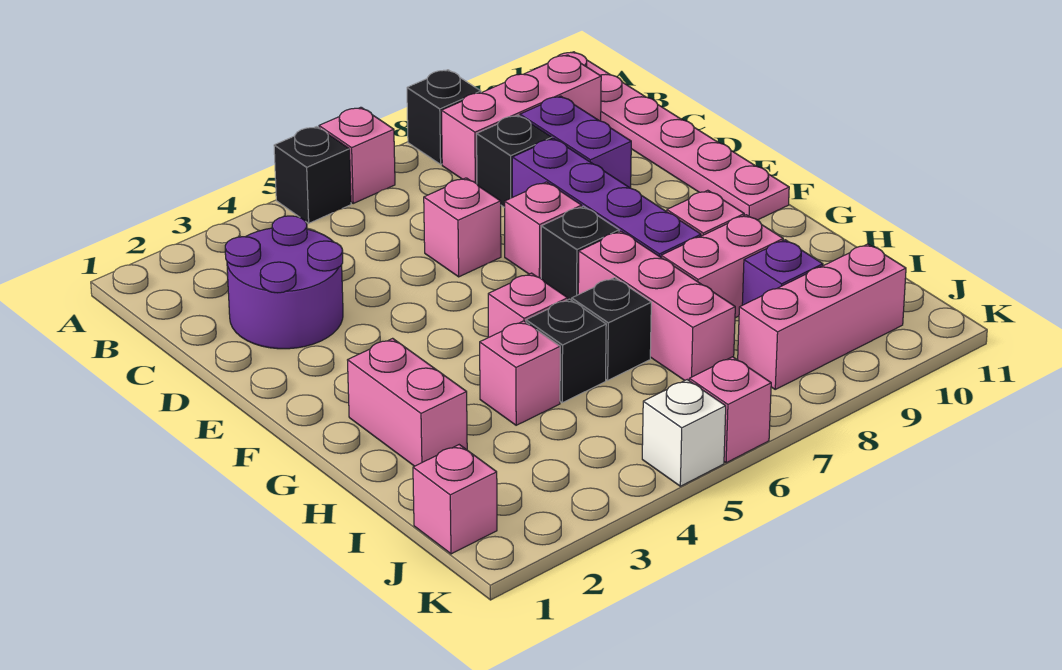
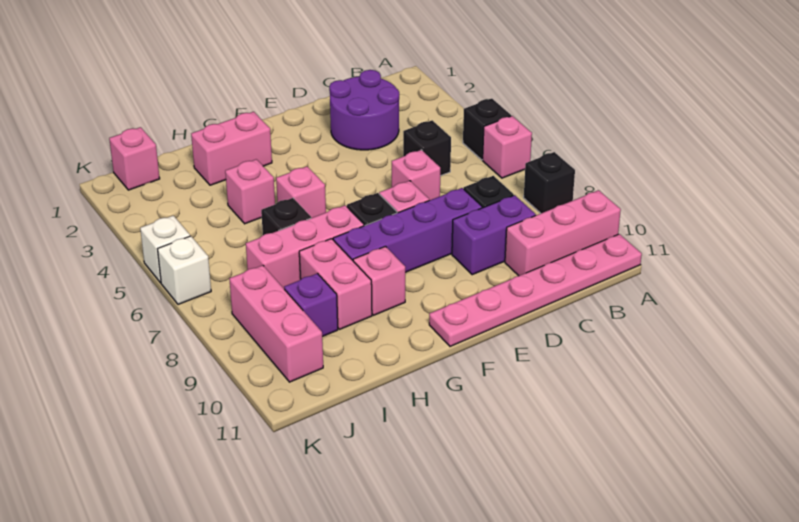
pink brick B8:B10 level 1 -> pink brick A10:C10 level 1
black brick H5 level 1 -> black brick C5 level 1
pink brick K6 level 1 -> white brick K6 level 1

